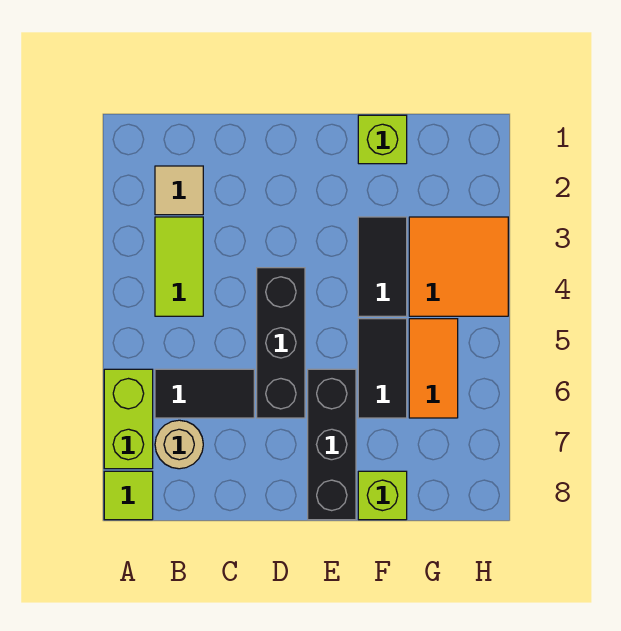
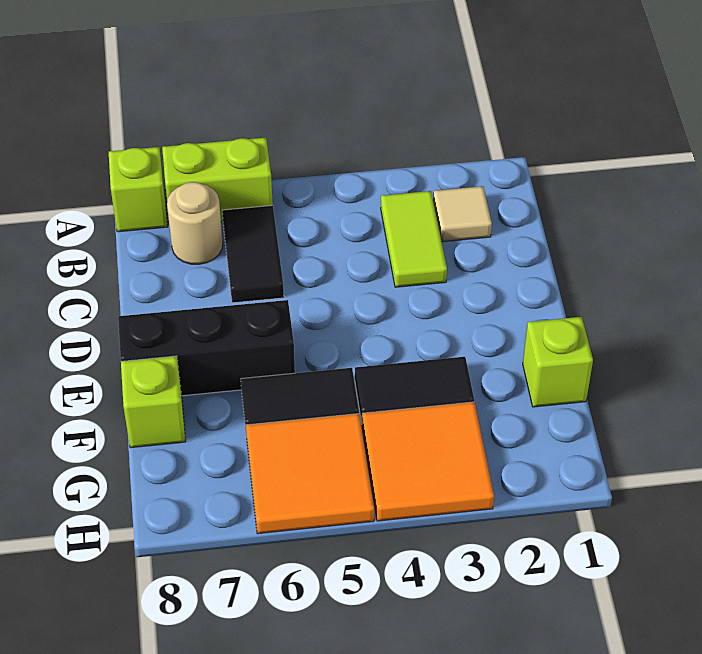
lime tile A8 level 1 -> lime brick A8 level 1
lime tile B3:B4 level 1 -> lime tile B3:C3 level 1
black brick D4:D6 level 1 -> none
orange tile G5:G6 level 1 -> orange tile G5:H6 level 1

